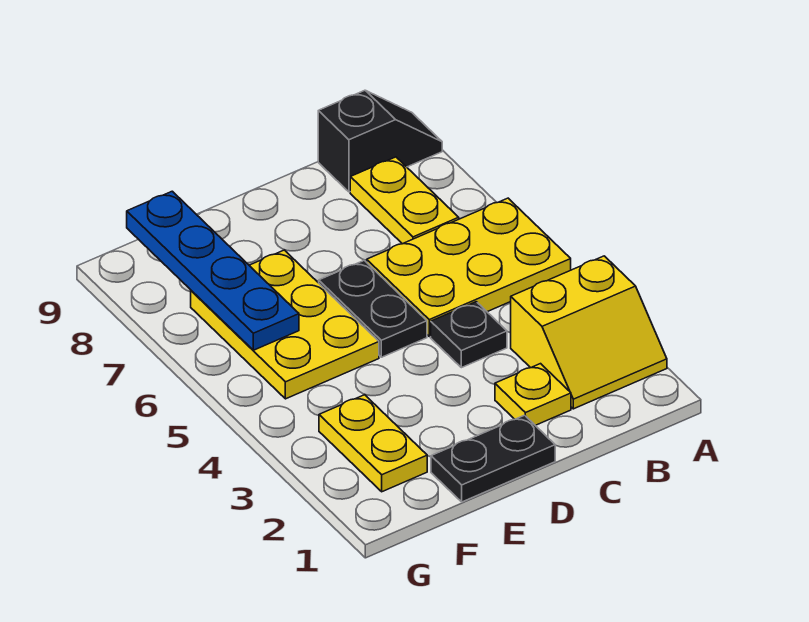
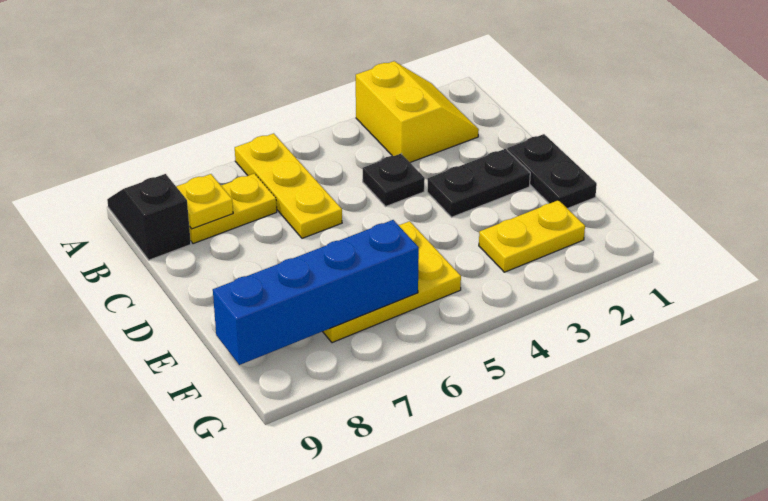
yellow plate A5:C6 level 1 -> yellow plate A6:C6 level 1
yellow plate C2 level 1 -> yellow plate B8 level 2
black plate D5:D6 level 1 -> black plate D2:D3 level 1
blue plate F6:F9 level 2 -> blue brick F6:F9 level 2

